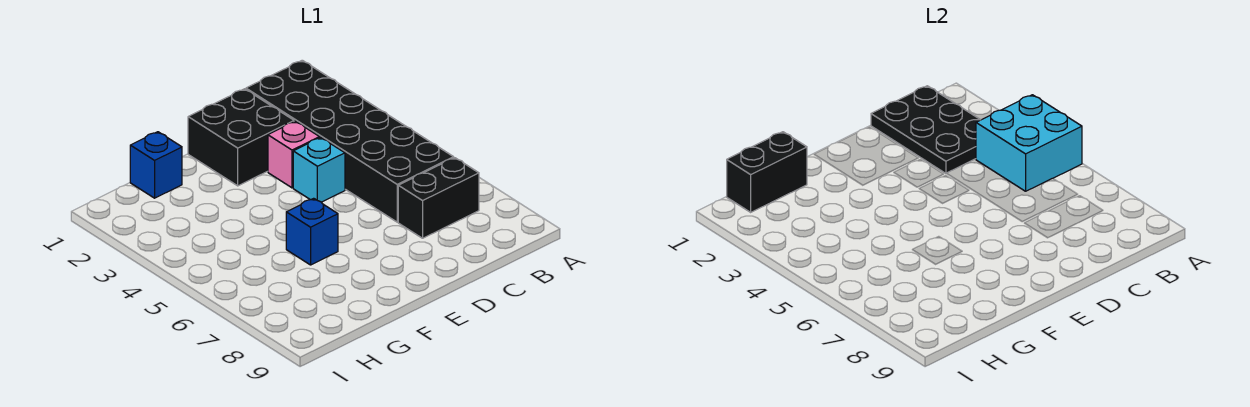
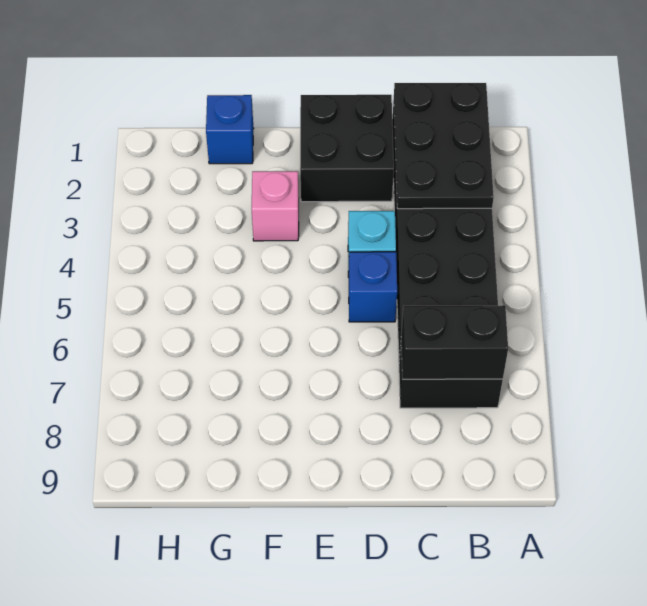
cyan brick A4:B5 level 2 -> none
pink brick D3 level 1 -> pink brick F3 level 1
blue brick F6 level 1 -> blue brick D5 level 1
black brick G1:H1 level 2 -> black brick B7:C7 level 2

